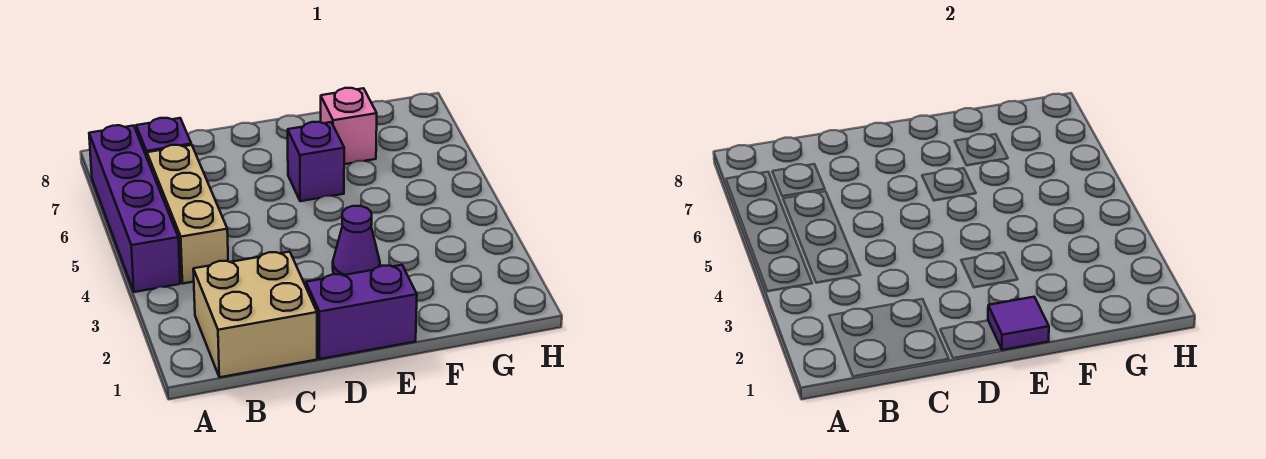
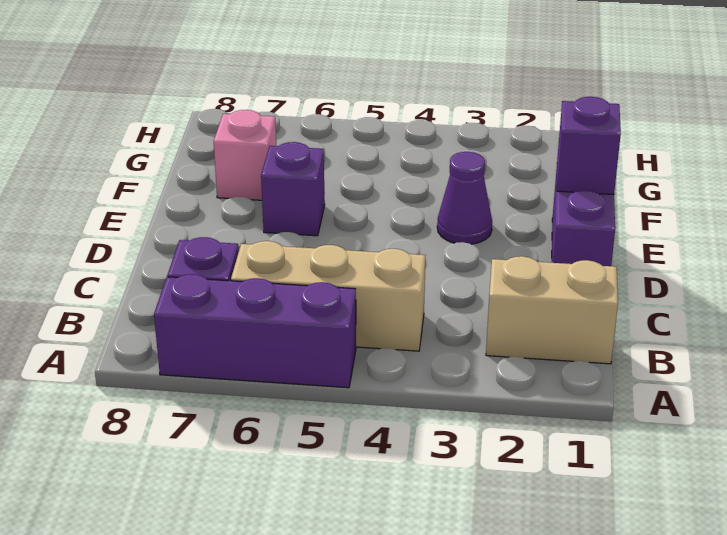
purple brick A4:A7 level 1 -> purple brick A5:A7 level 1
tan brick B1:C2 level 1 -> tan brick B1:B2 level 1
purple tile E1 level 2 -> purple brick E1 level 2

